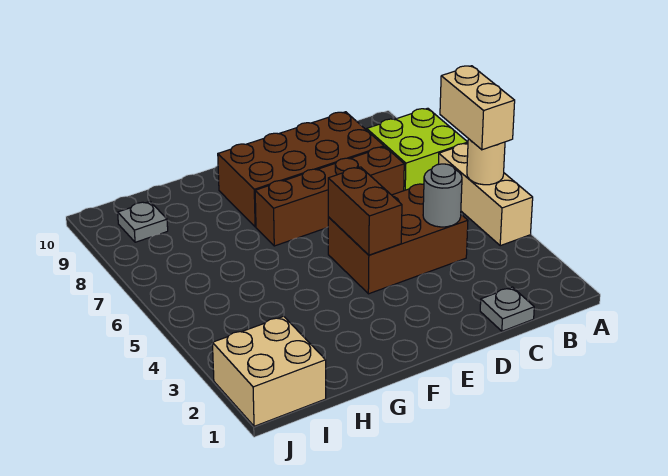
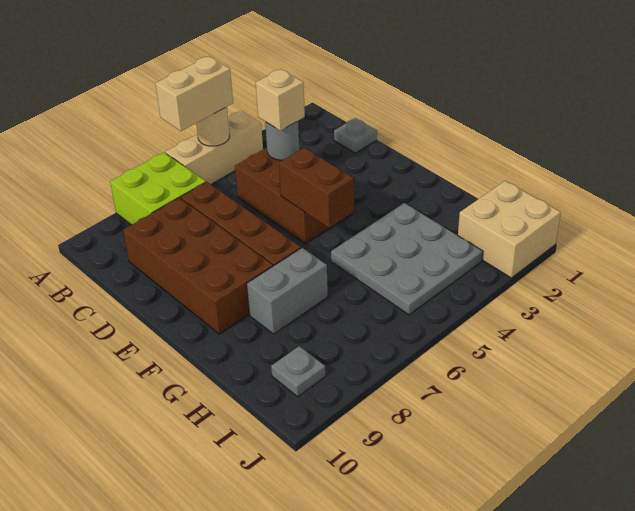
none -> tan brick C4 level 3
brown brick E4:E5 level 2 -> brown brick E5:F5 level 2
none -> grey plate G3:I5 level 1
none -> grey brick G7:G8 level 1

